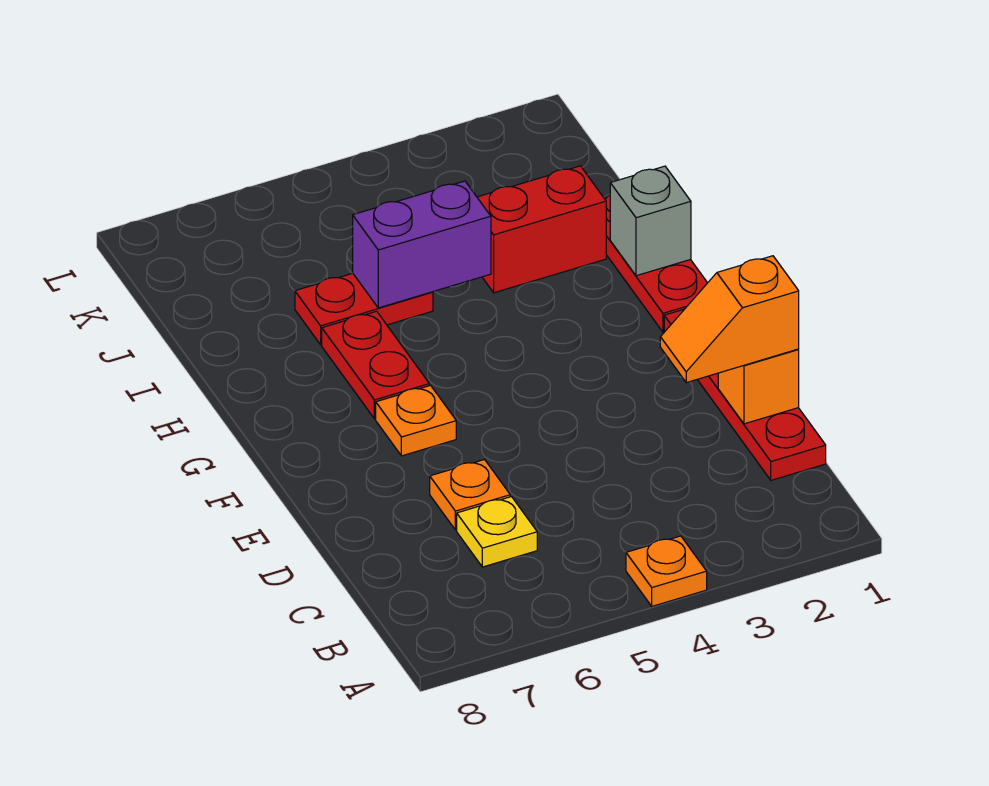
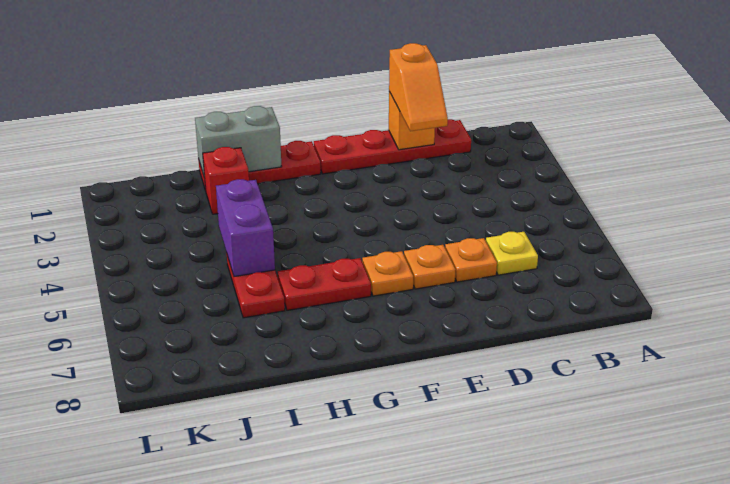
orange plate A4 level 1 -> orange plate E6 level 1
grey brick H1 level 2 -> grey brick H1:I1 level 2
red brick I2:I3 level 1 -> red brick I2 level 1

